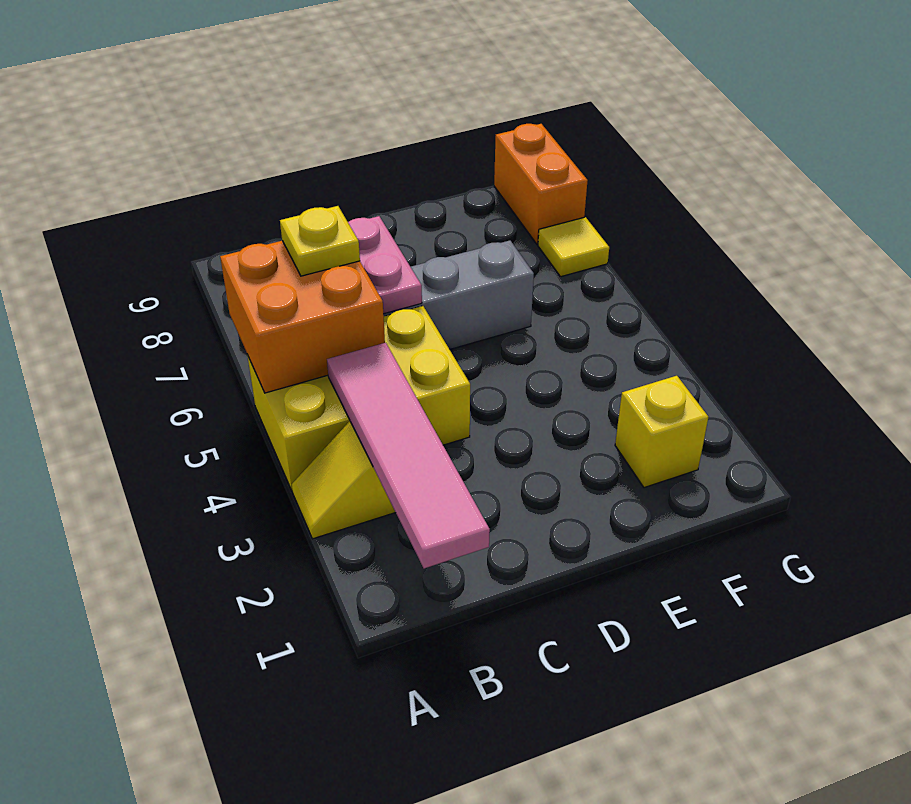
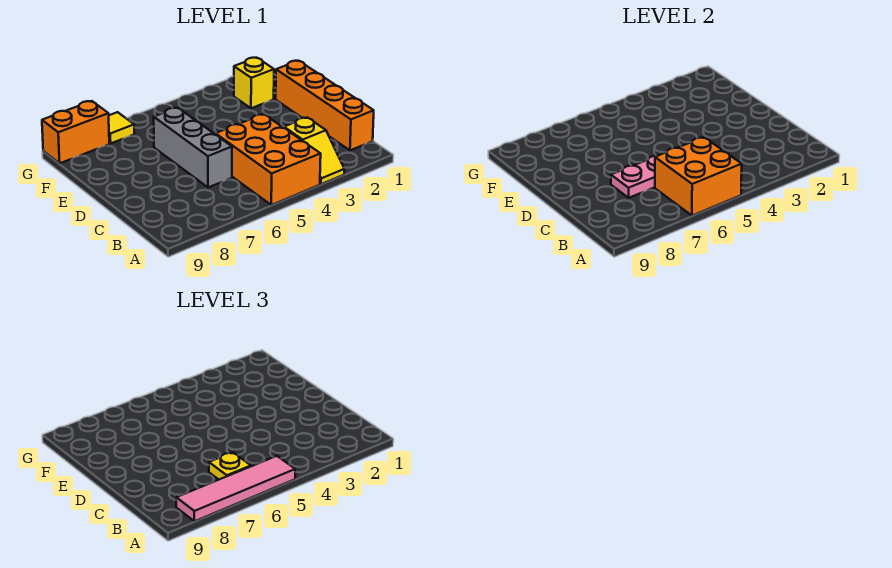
yellow brick A4:C5 level 1 -> orange brick A4:C5 level 1
none -> orange brick B1:E1 level 1
pink tile B1:B4 level 2 -> pink tile A5:A8 level 3

